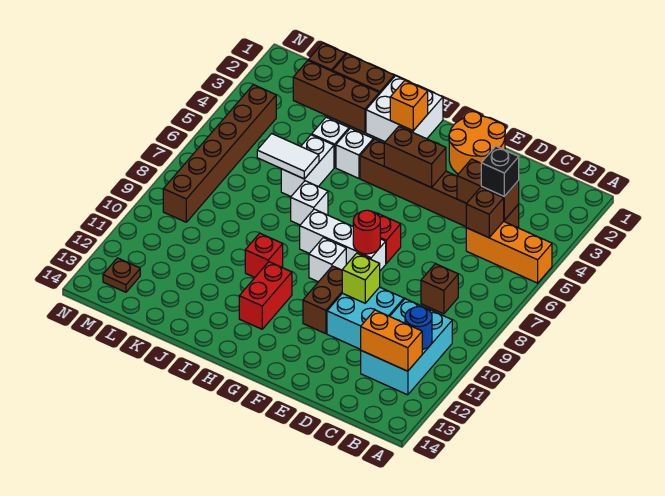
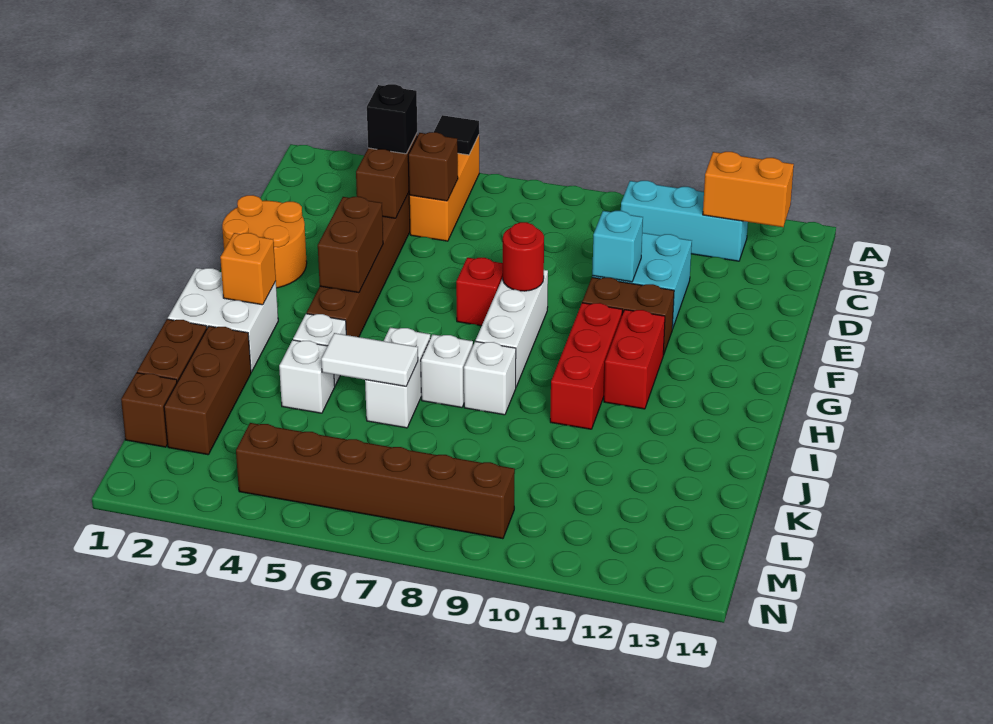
none -> black tile A5 level 2
cyan brick B10:C12 level 1 -> cyan brick B10:B12 level 1
blue round brick B11 level 2 -> none
orange brick B12:C12 level 2 -> orange brick B12:B13 level 2
brown brick C8 level 1 -> none
lime brick E10 level 2 -> cyan brick E10 level 2
white brick G9 level 1 -> white brick I8 level 1
red brick H11:H12 level 1 -> red brick G11:H11 level 1
red brick I10 level 1 -> red brick G10:I10 level 1
white brick J5:J6 level 1 -> white brick I6:J6 level 1
white tile J6:K6 level 2 -> white tile J5:J6 level 2
brown plate M13 level 1 -> none

